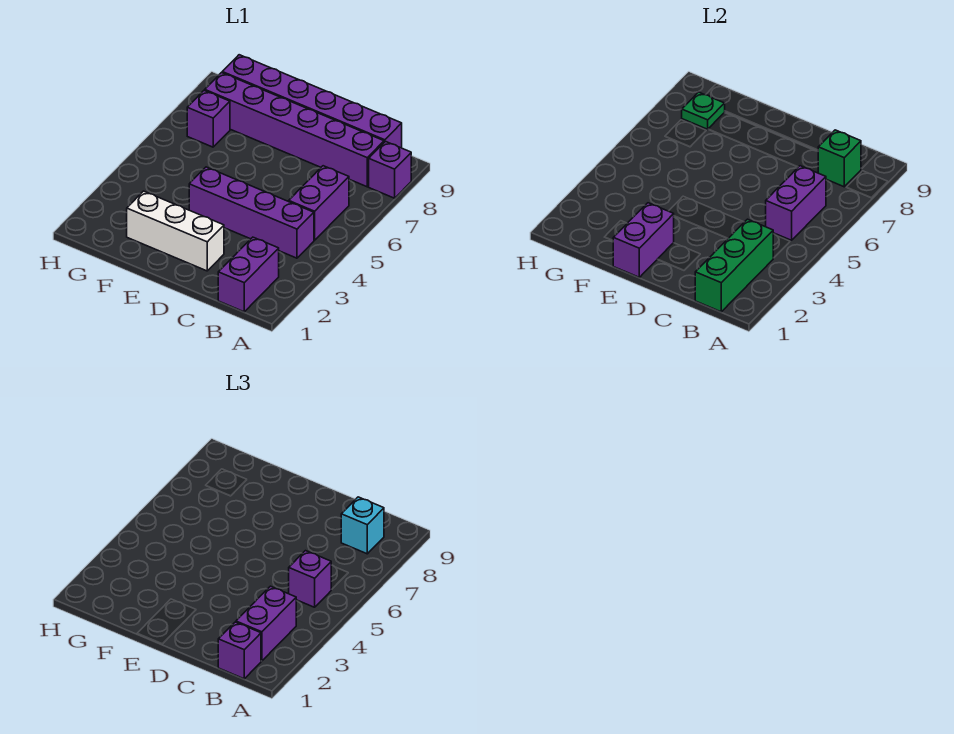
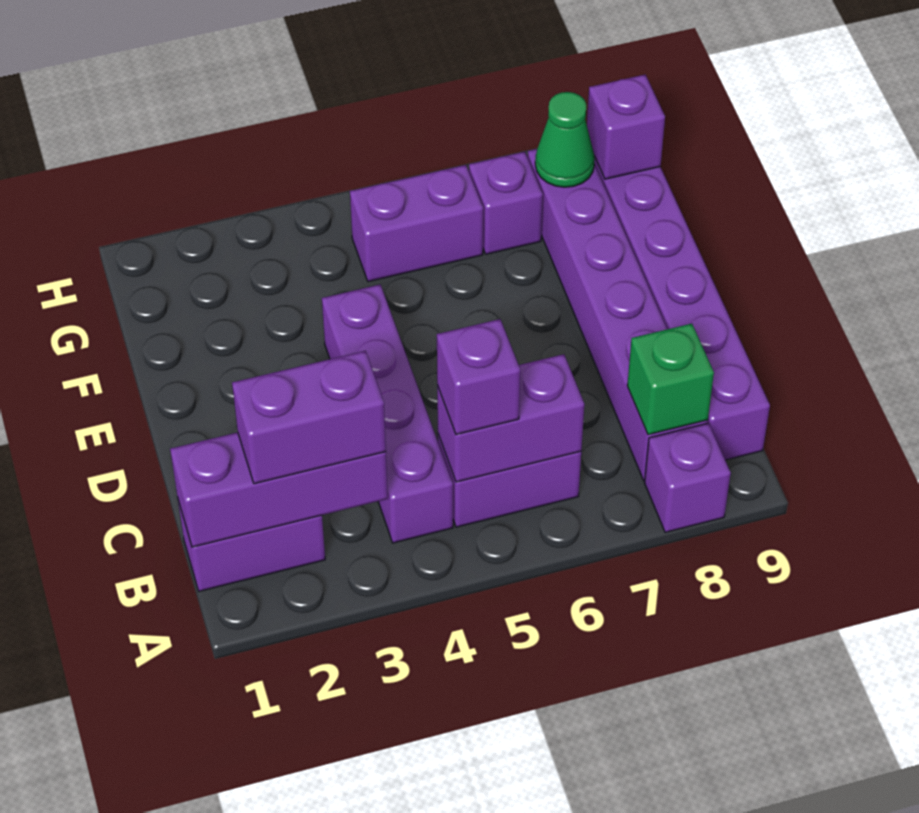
green brick B1:B3 level 2 -> purple brick B1:B3 level 2
purple brick B1 level 3 -> purple brick G9 level 2
cyan brick B8 level 3 -> none
white brick D2:F2 level 1 -> none
purple brick E1:E2 level 2 -> purple brick G5:G6 level 1
green plate G8 level 2 -> green cone G8 level 2

